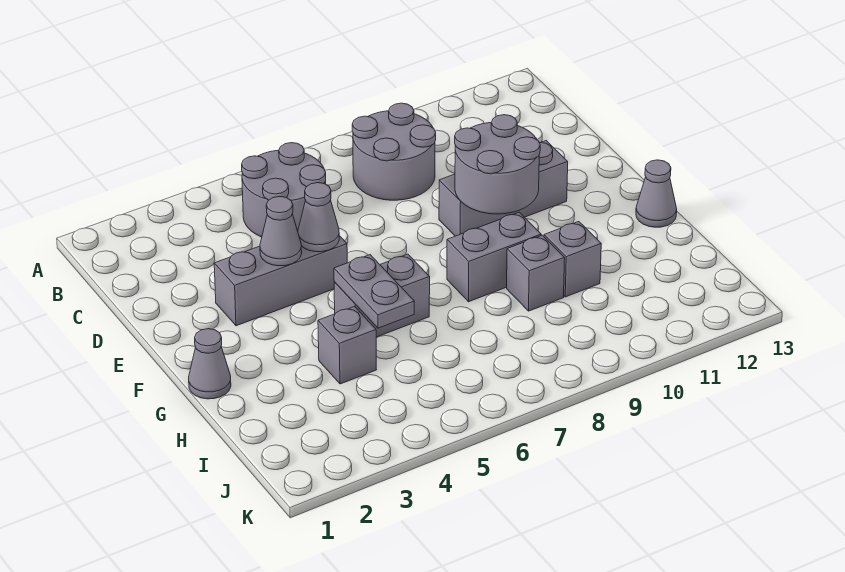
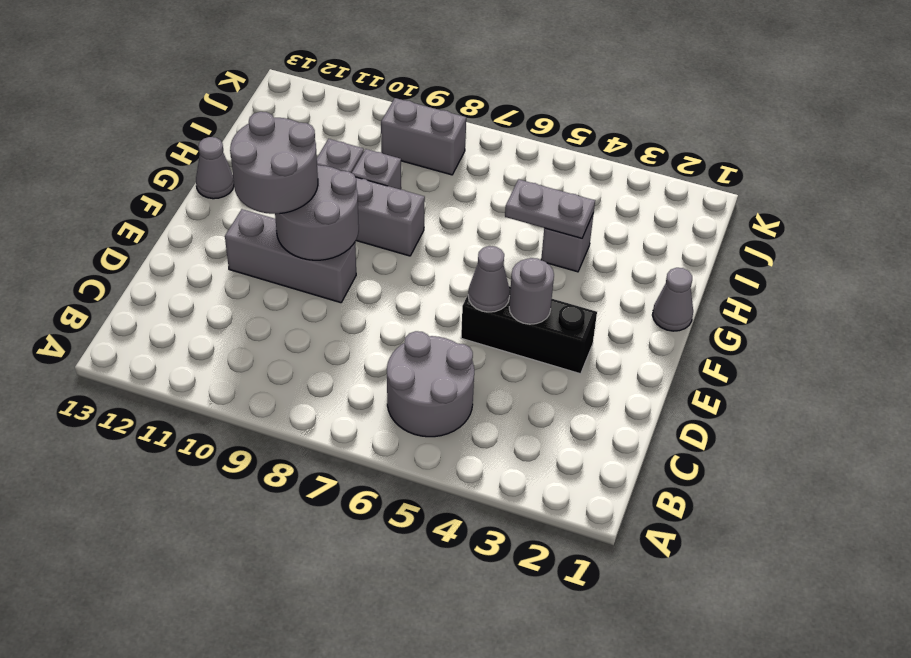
grey round brick B8:C9 level 1 -> grey round brick E10:F11 level 3
grey brick E3:E5 level 1 -> black brick E3:E5 level 1
grey cone E4 level 2 -> grey round brick E4 level 2
grey brick G5:G6 level 1 -> grey brick J8:J9 level 1
grey plate G5:H5 level 2 -> grey plate H4:H5 level 2

